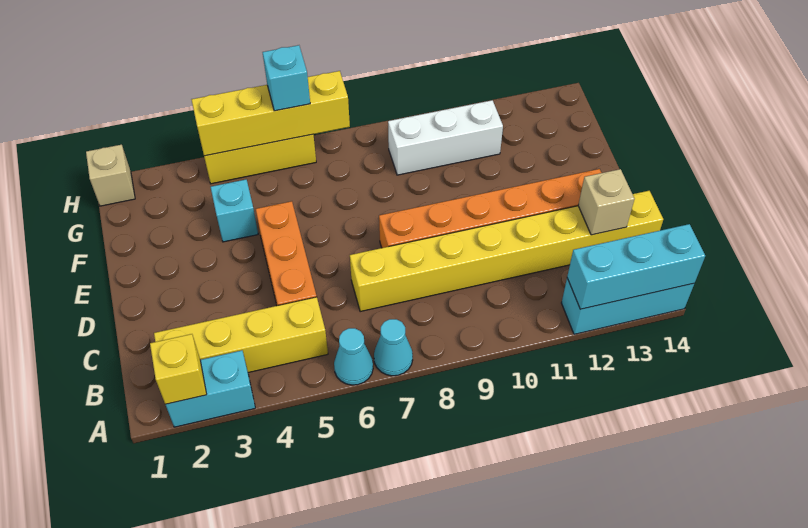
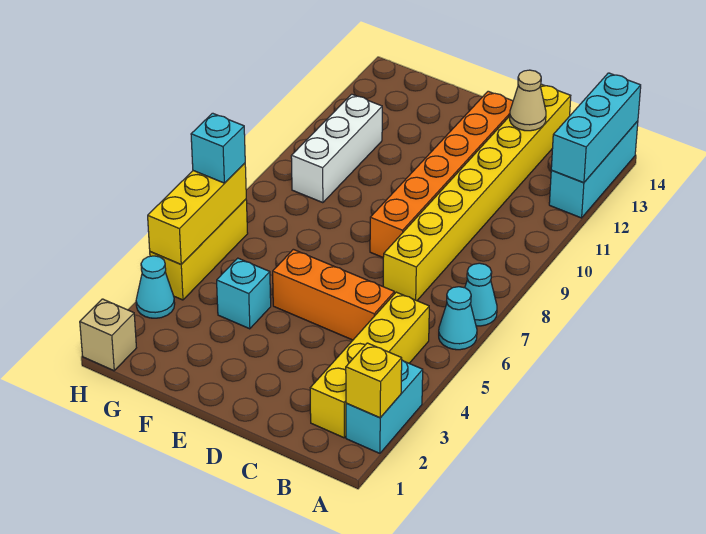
tan brick C13 level 2 -> tan cone C13 level 2
none -> cyan cone H3 level 1
yellow brick H4:H7 level 2 -> yellow brick H4:H6 level 2

